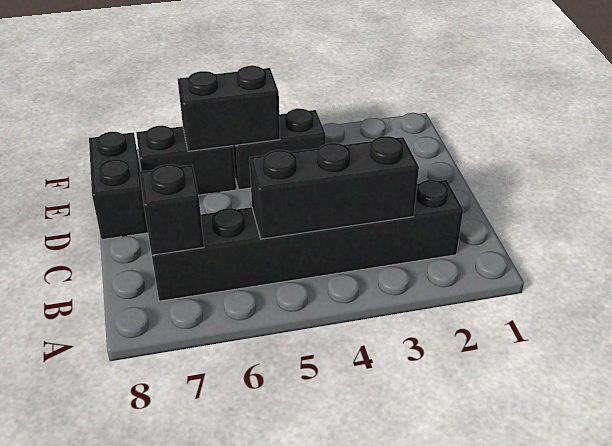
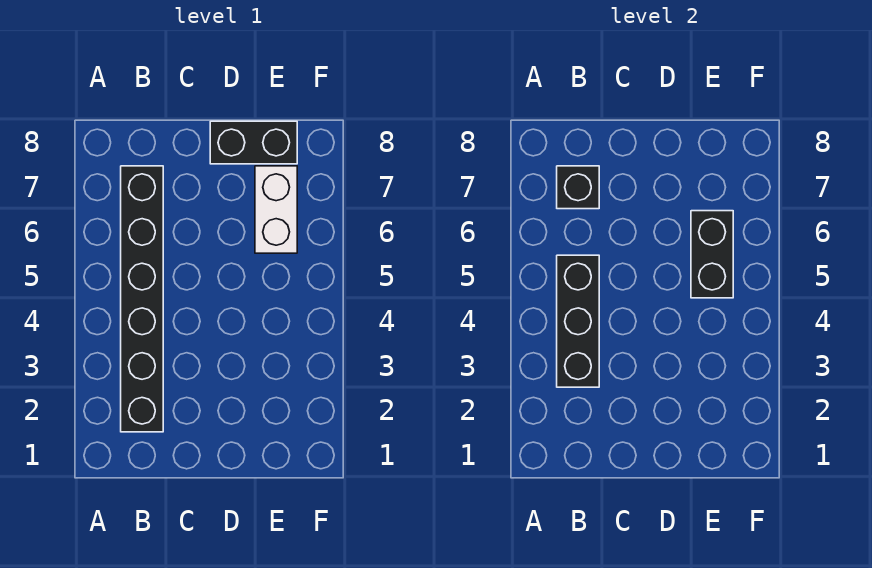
black brick E4:E5 level 1 -> none
black brick E6:E7 level 1 -> white brick E6:E7 level 1

